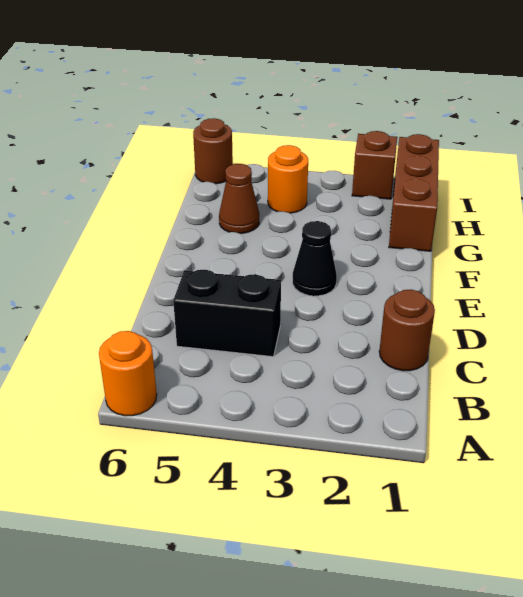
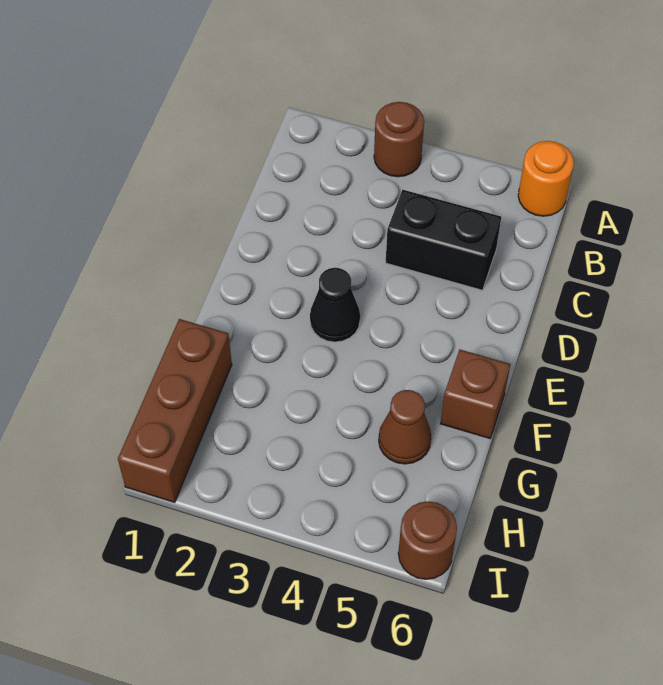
brown round brick C1 level 1 -> brown round brick A3 level 1
orange round brick H4 level 1 -> none
brown brick I2 level 1 -> brown brick F6 level 1

